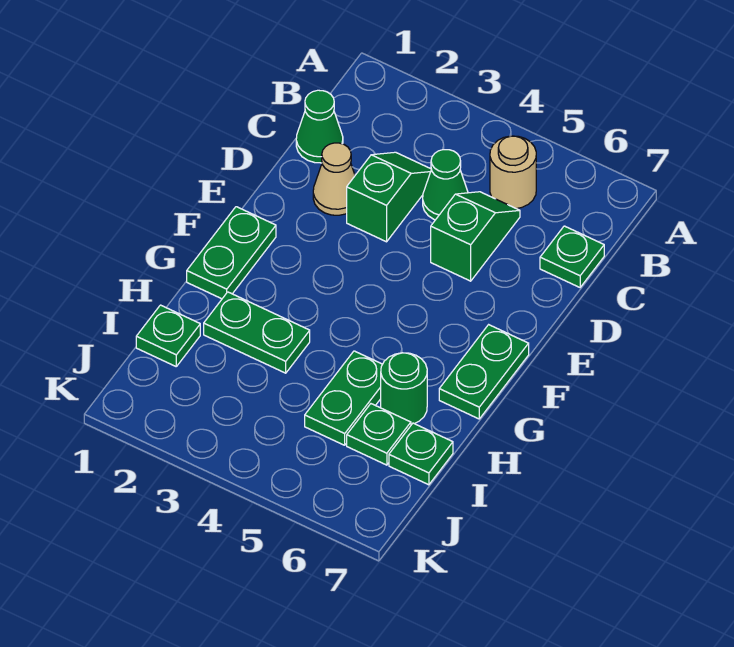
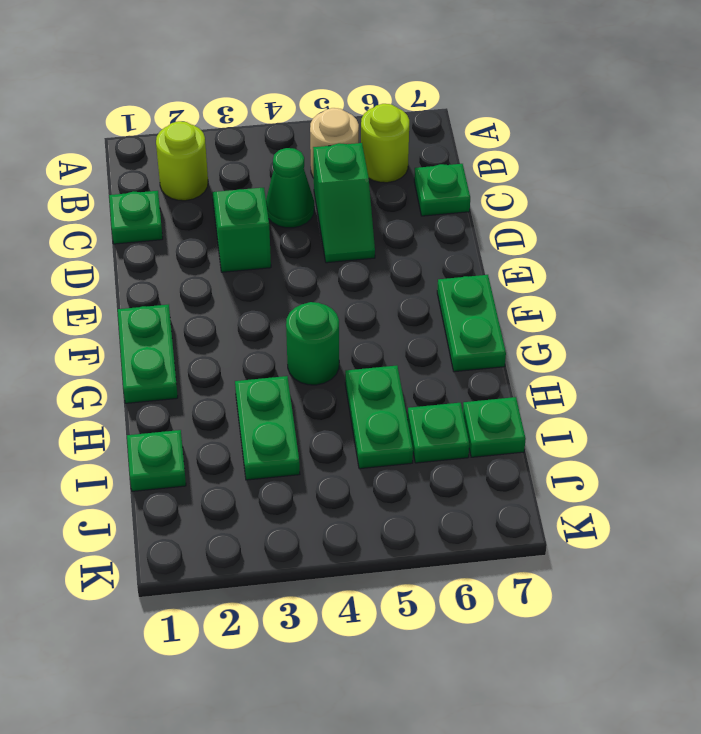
none -> lime round brick B2 level 1
none -> lime round brick B6 level 1
green cone C1 level 1 -> green plate C1 level 1
green slope C5:D5 level 1 top D -> green slope C5:D5 level 1 top C
tan cone D2 level 1 -> none
green plate H2:H3 level 1 -> green plate H3:I3 level 1
green round brick H6 level 1 -> green round brick G4 level 1

